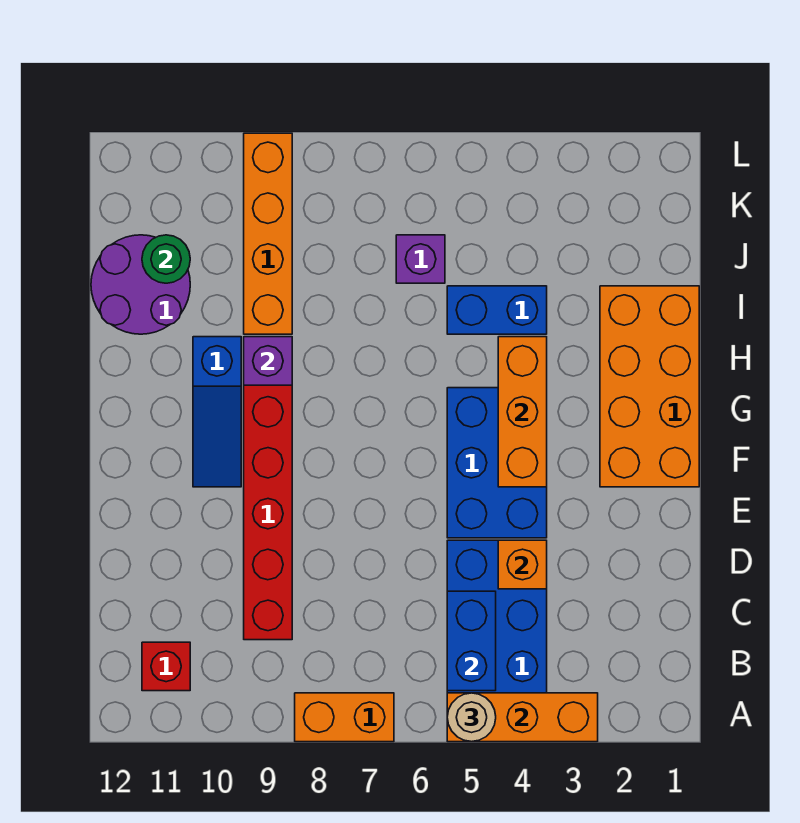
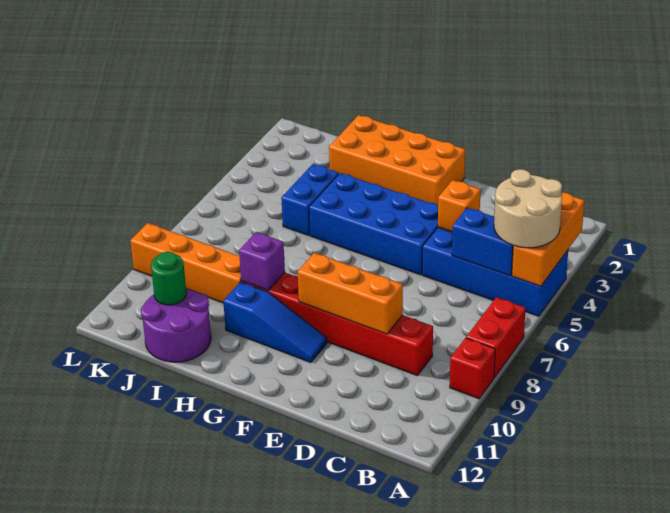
tan round brick A5 level 3 -> tan round brick A4:B5 level 3
orange brick A7:A8 level 1 -> red brick A7:A8 level 1
red brick B11 level 1 -> red brick A9 level 1
blue brick E4:G5 level 1 -> blue brick E4:H5 level 1
orange brick F4:H4 level 2 -> orange brick D9:F9 level 2
purple brick J6 level 1 -> none

